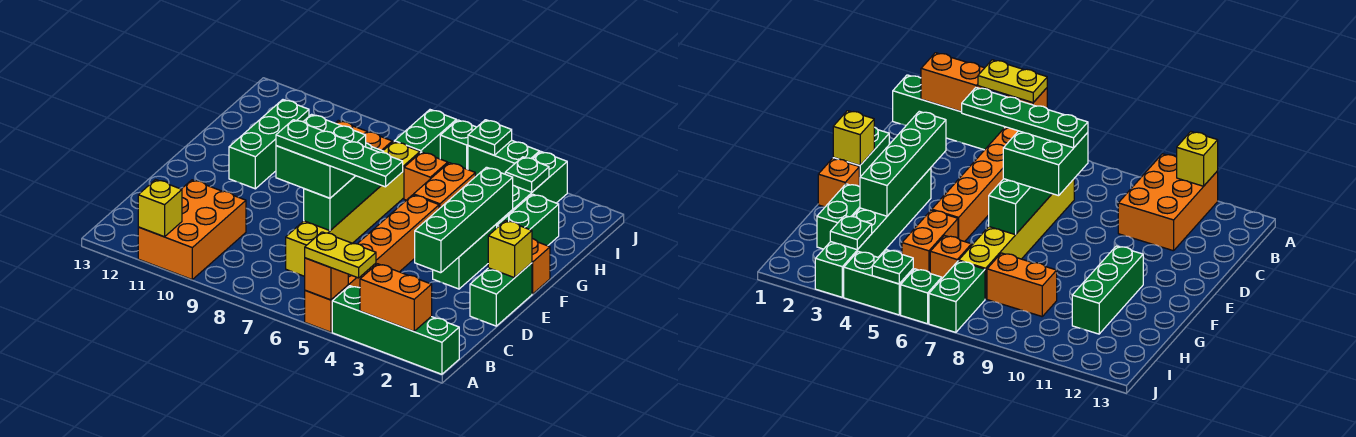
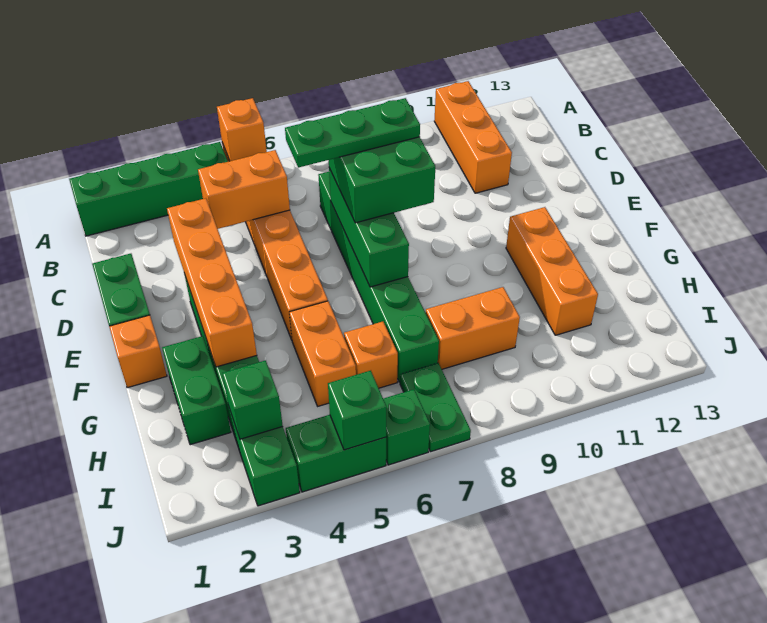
orange brick A2:A3 level 2 -> orange brick C4:C5 level 2
yellow plate A4:A5 level 3 -> none
orange brick A10:C11 level 1 -> orange brick A11:C11 level 1
yellow brick A11 level 2 -> none
yellow brick C7:H7 level 1 -> green brick C7:H7 level 1
green brick D3:G3 level 2 -> orange brick D3:G3 level 2
green plate D5:D8 level 4 -> green plate D6:D8 level 4
yellow brick E1 level 2 -> none
green brick F11:H11 level 1 -> orange brick F11:H11 level 1
green plate I3 level 2 -> green brick I3 level 2
green brick I7:J7 level 1 -> green plate I7:J7 level 1
green plate J5 level 2 -> green brick J5 level 2

